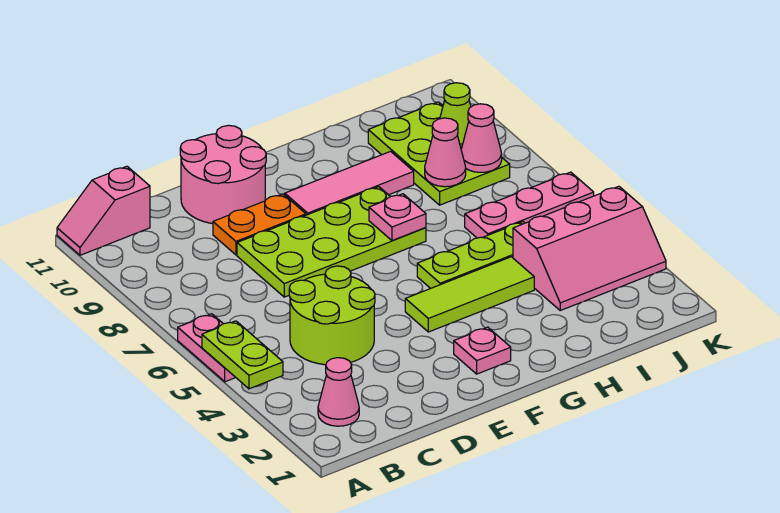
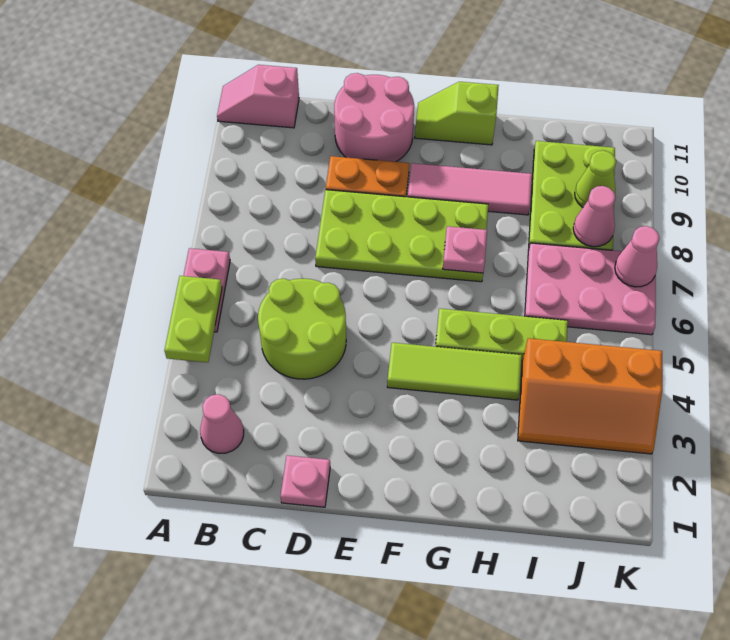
pink plate F2 level 1 -> pink plate D1 level 1
none -> lime slope F11:G11 level 1 top G
pink slope I3:K4 level 1 top 4 -> orange slope I3:K4 level 1 top 4
pink plate I6:K6 level 1 -> pink plate I6:K7 level 1
pink cone I8 level 2 -> pink cone K7 level 2

